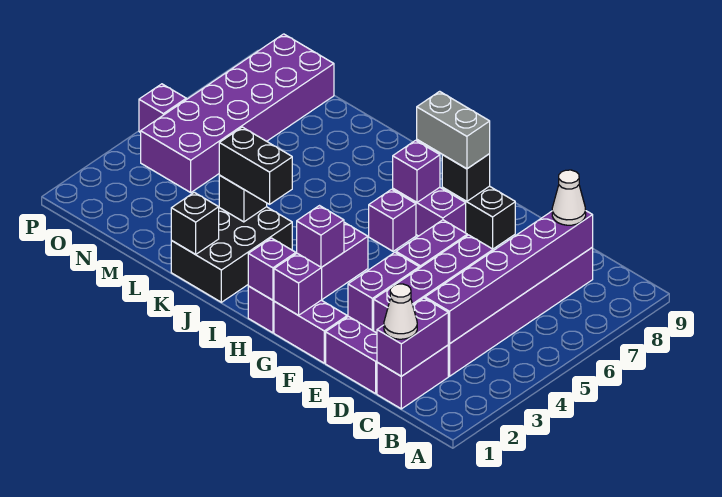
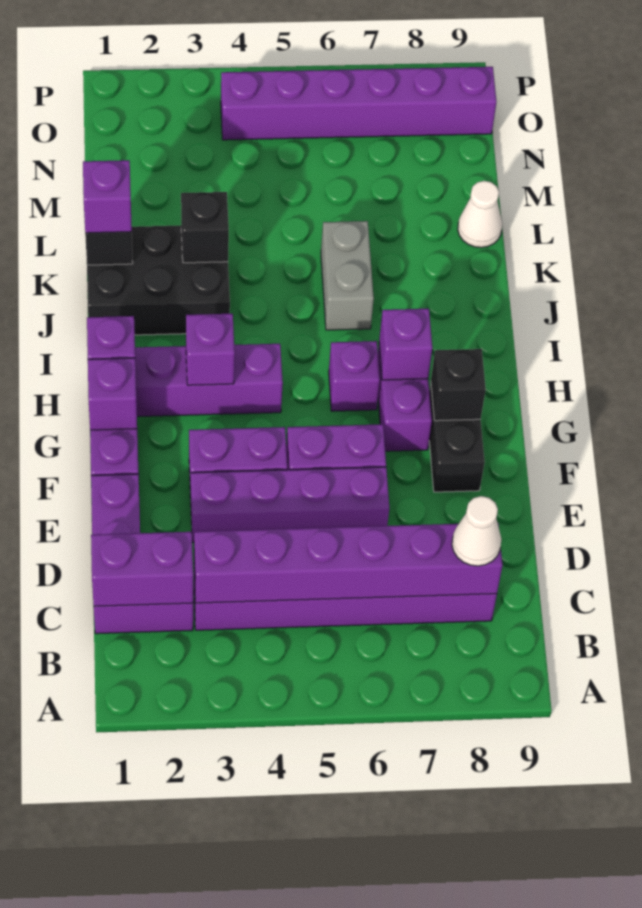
white cone C1 level 3 -> white cone L9 level 1
grey brick G8:H8 level 3 -> grey brick J6:K6 level 1
black brick J3:K3 level 3 -> none
purple brick N4:O9 level 1 -> purple brick O4:O9 level 1
purple brick P5 level 1 -> purple brick K1 level 3

